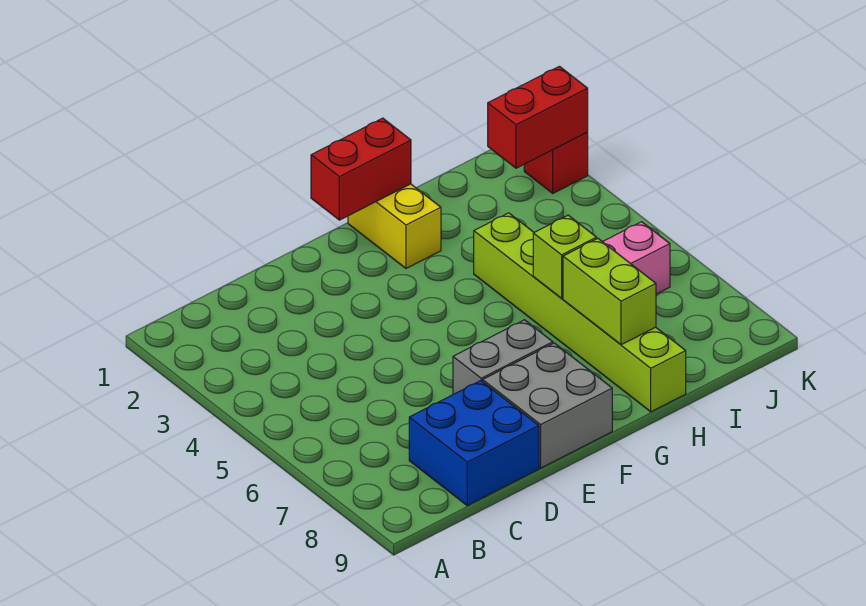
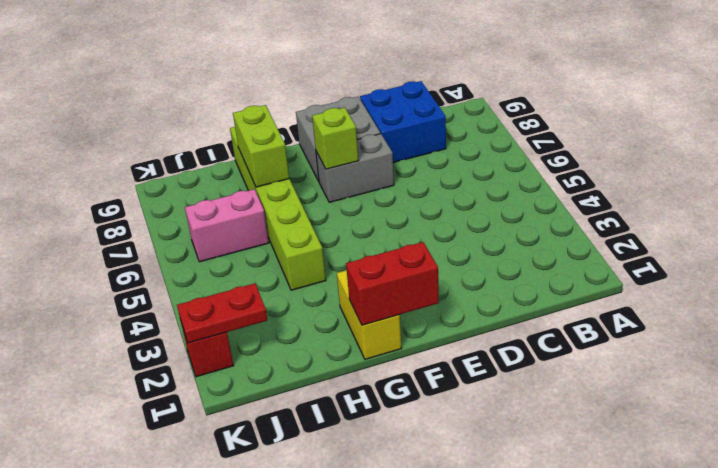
lime brick H6 level 2 -> lime brick F7 level 2
red brick J2:K2 level 2 -> red plate J2:K2 level 2

